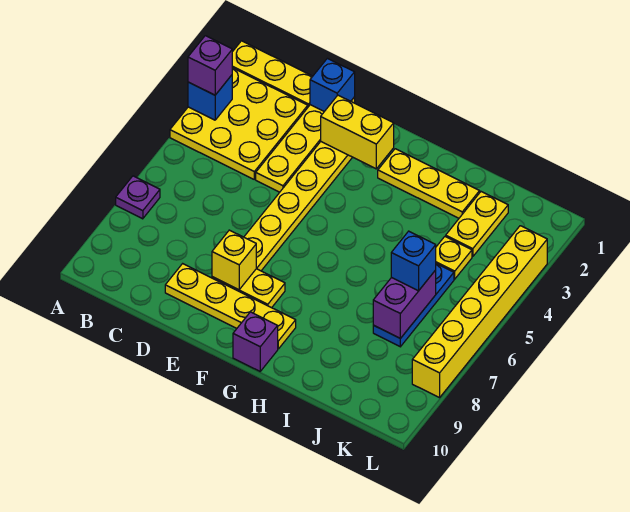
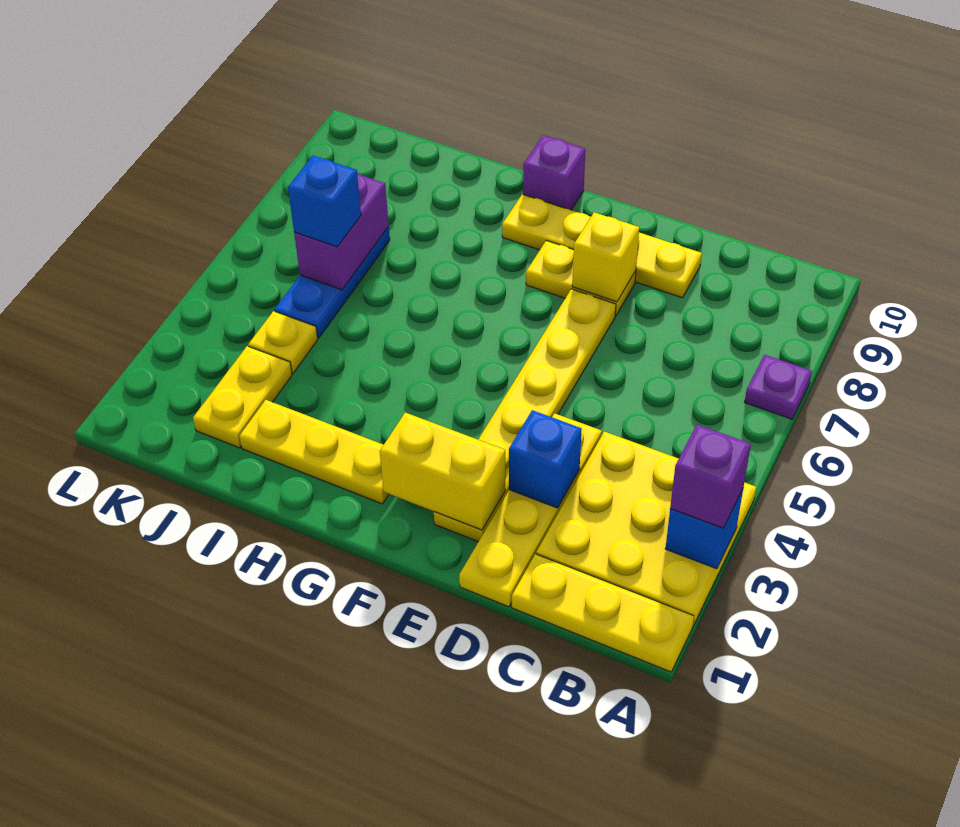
blue brick D1 level 2 -> blue brick D3 level 2
yellow brick L3:L8 level 1 -> none

